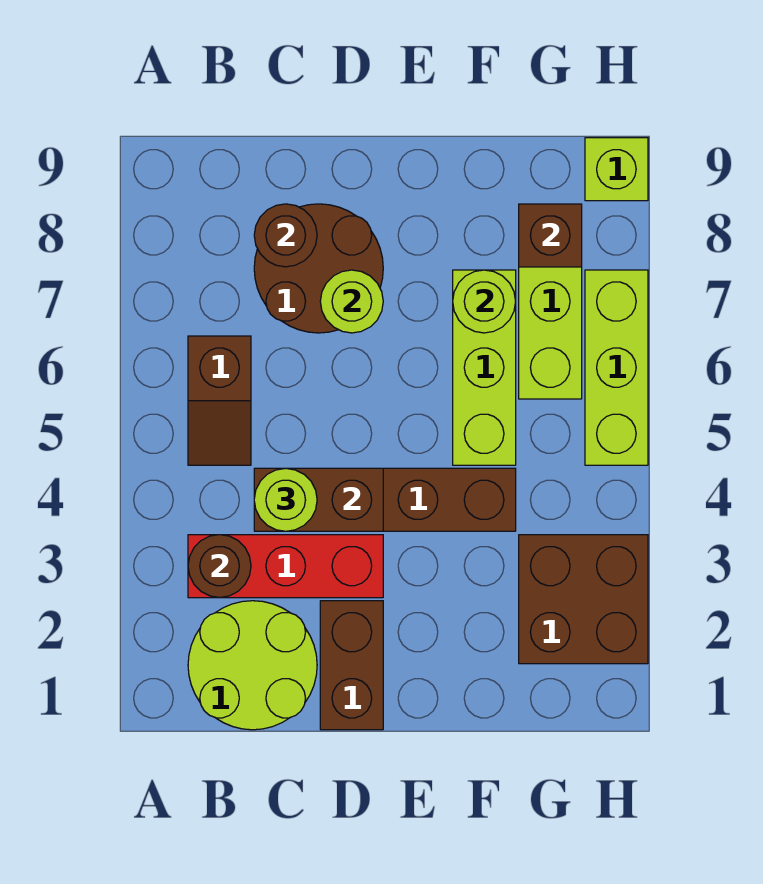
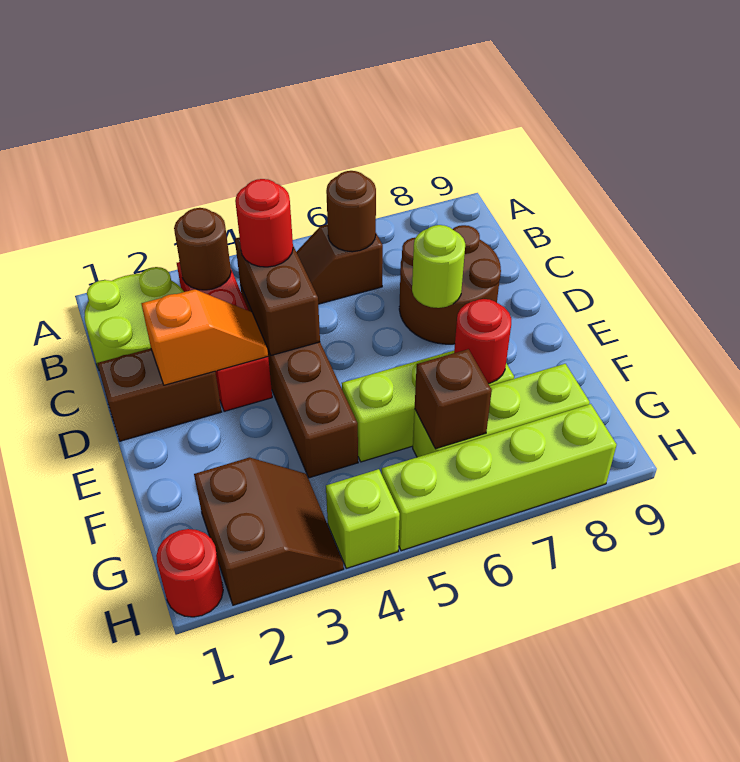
lime round brick C4 level 3 -> red round brick C4 level 3
brown round brick C8 level 2 -> brown round brick B6 level 2
none -> orange slope D2:D3 level 2 top 2
lime round brick F7 level 2 -> red round brick F7 level 2
brown brick G2:H3 level 1 -> brown slope G2:H3 level 1 top 2
brown brick G8 level 2 -> brown brick G6 level 2
none -> red round brick H1 level 1
lime brick H5:H7 level 1 -> lime brick H5:H8 level 1
lime brick H9 level 1 -> lime brick H4 level 1

